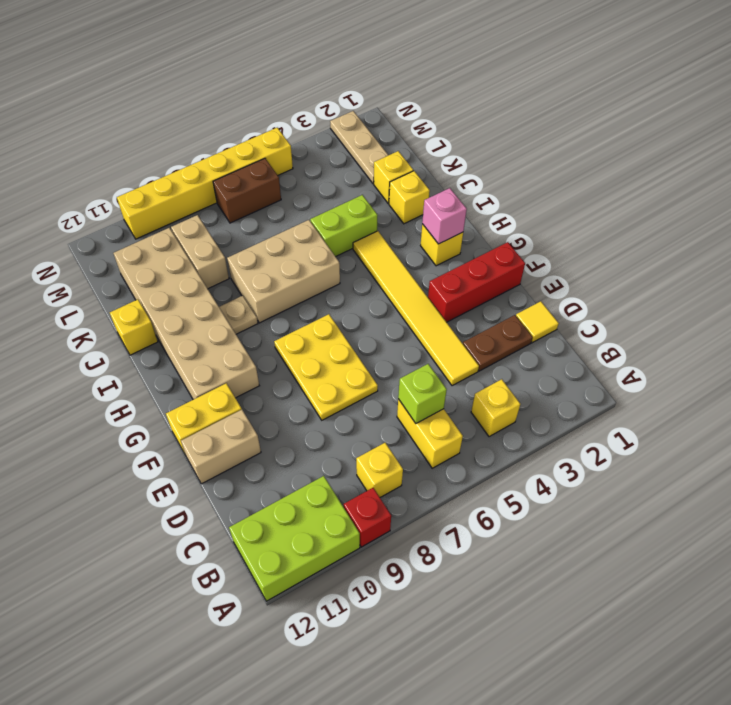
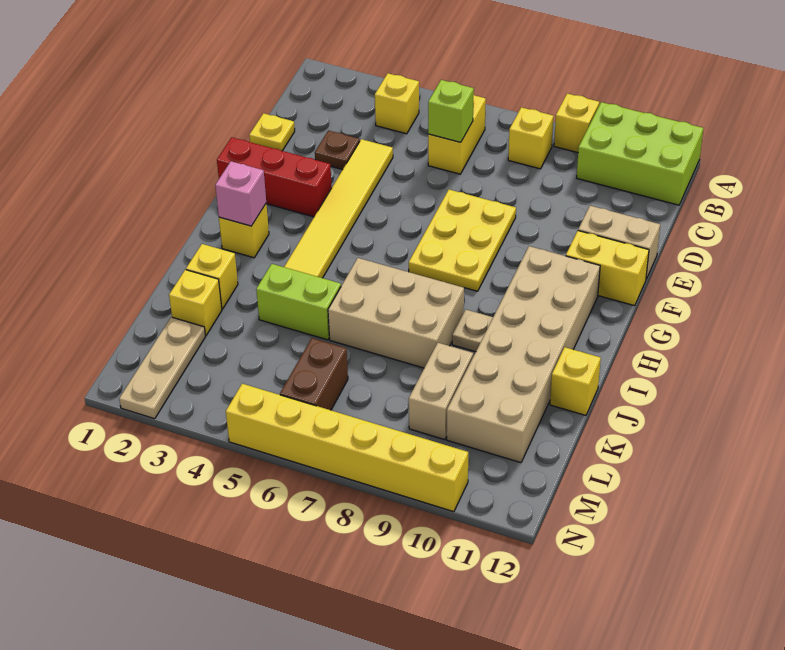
red brick A9 level 1 -> yellow brick A9 level 1
yellow tile D1 level 1 -> yellow plate D1 level 1
brown plate D2:D3 level 1 -> brown plate D3 level 1
brown brick M6:M7 level 1 -> brown brick L6:M6 level 1

